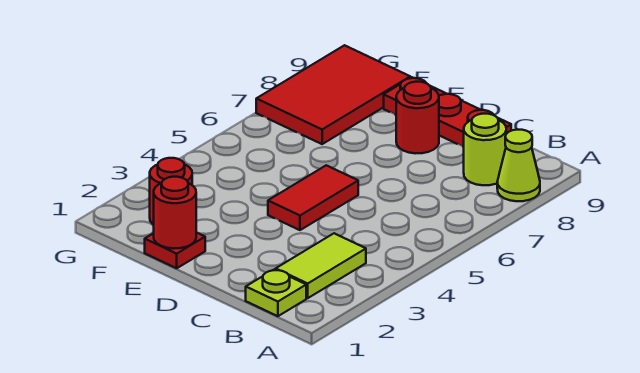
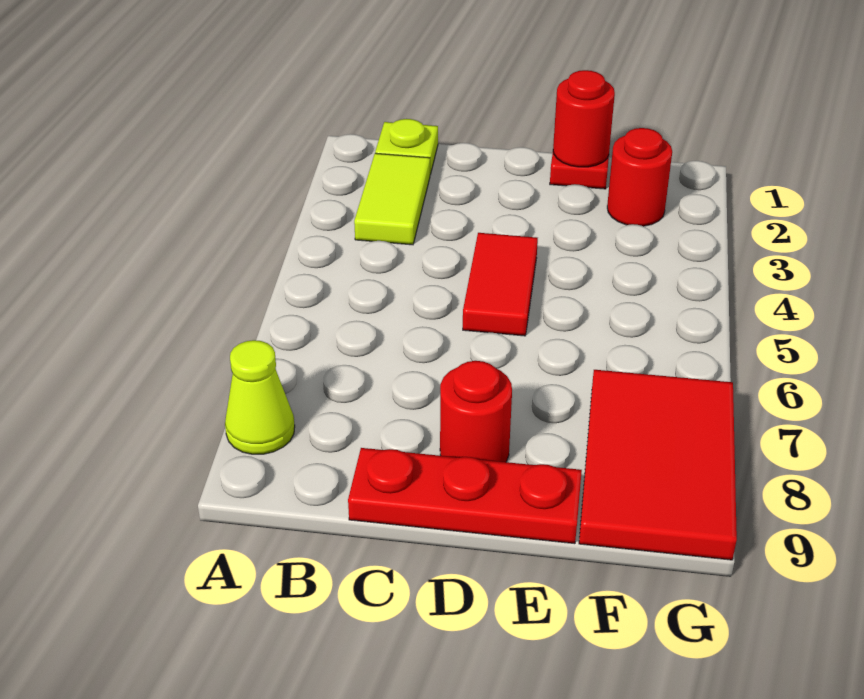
lime round brick B8 level 1 -> none

